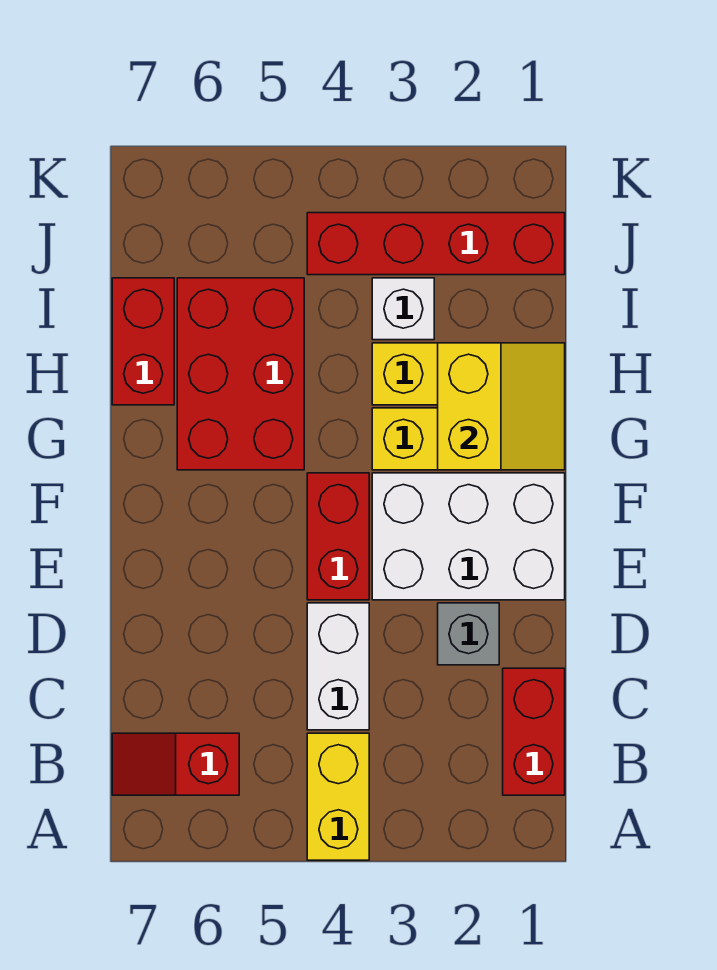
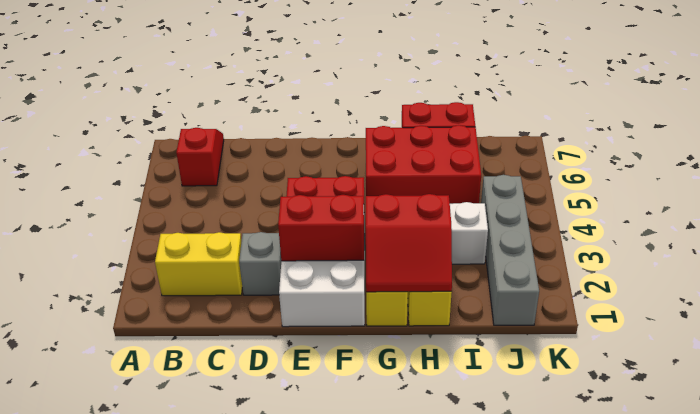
yellow brick A4:B4 level 1 -> yellow brick B2:C2 level 1
red brick B1:C1 level 1 -> red brick E2:F2 level 2
white brick C4:D4 level 1 -> none
yellow slope G1:H2 level 2 top 2 -> red slope G1:H2 level 2 top 2
red brick J1:J4 level 1 -> grey brick J1:J4 level 1

